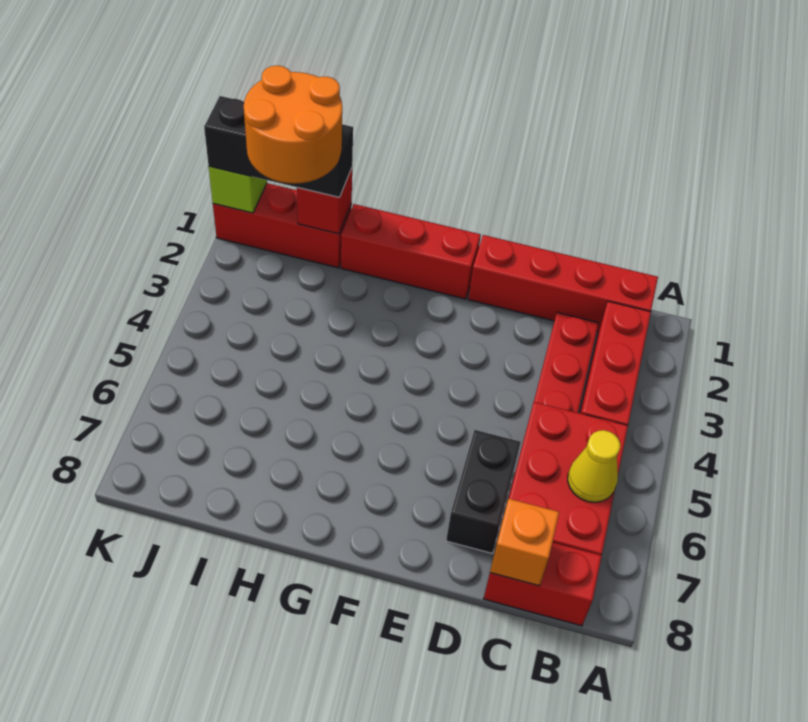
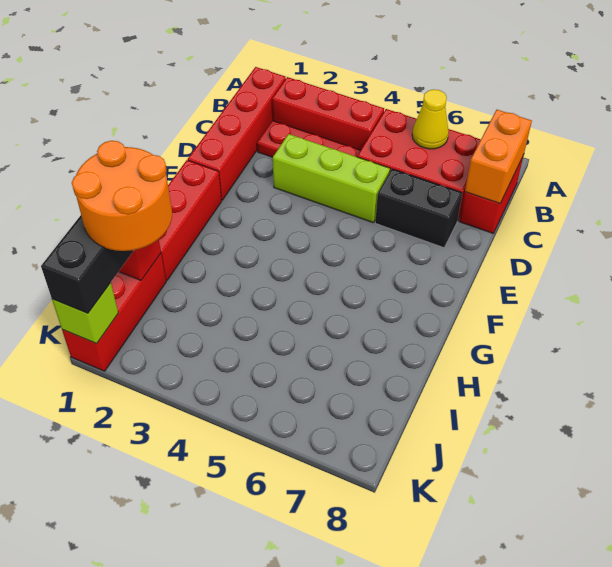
orange brick C8 level 2 -> orange brick B8:C8 level 2
none -> lime brick D3:D5 level 1

